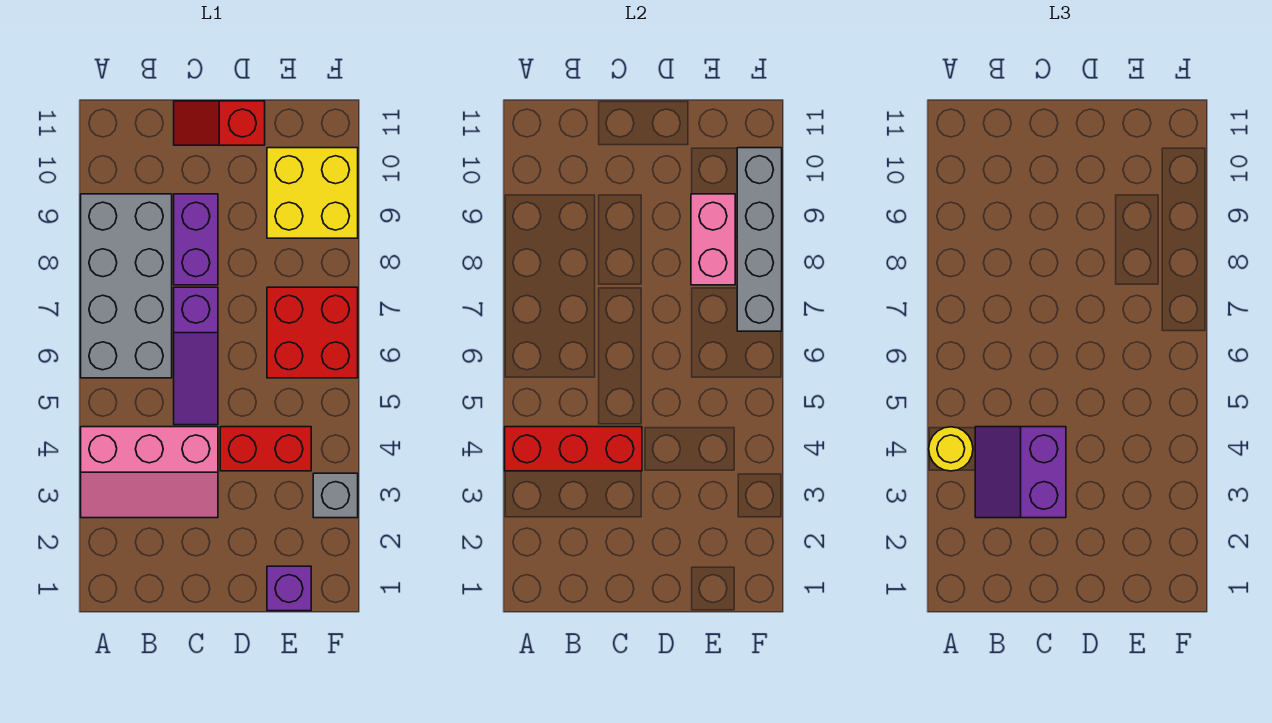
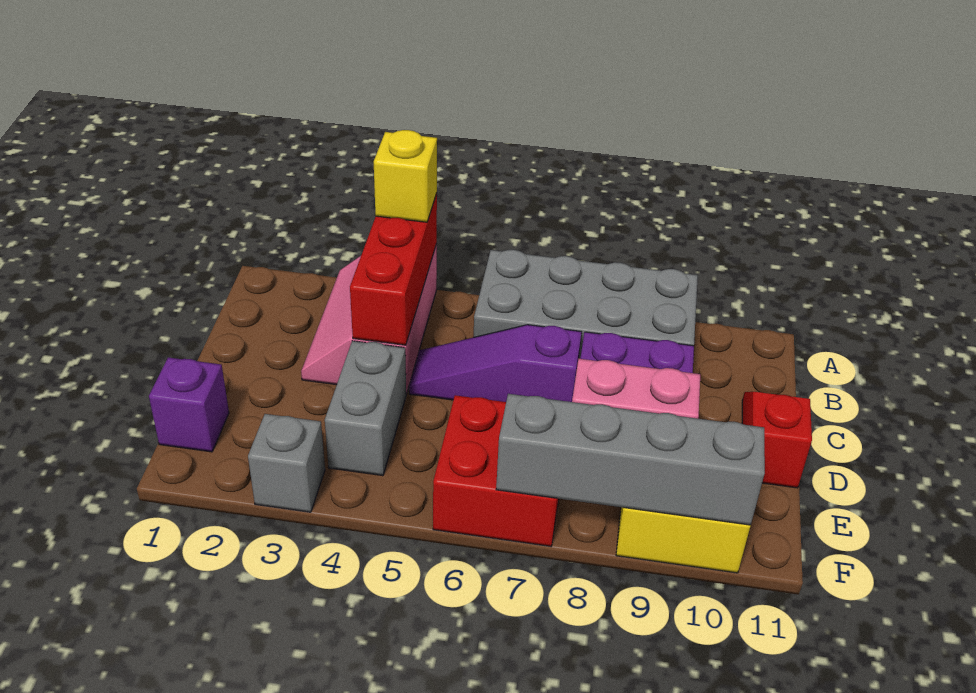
yellow round brick A4 level 3 -> yellow brick A4 level 3
purple slope B3:C4 level 3 top C -> none
red brick D4:E4 level 1 -> grey brick D4:E4 level 1

